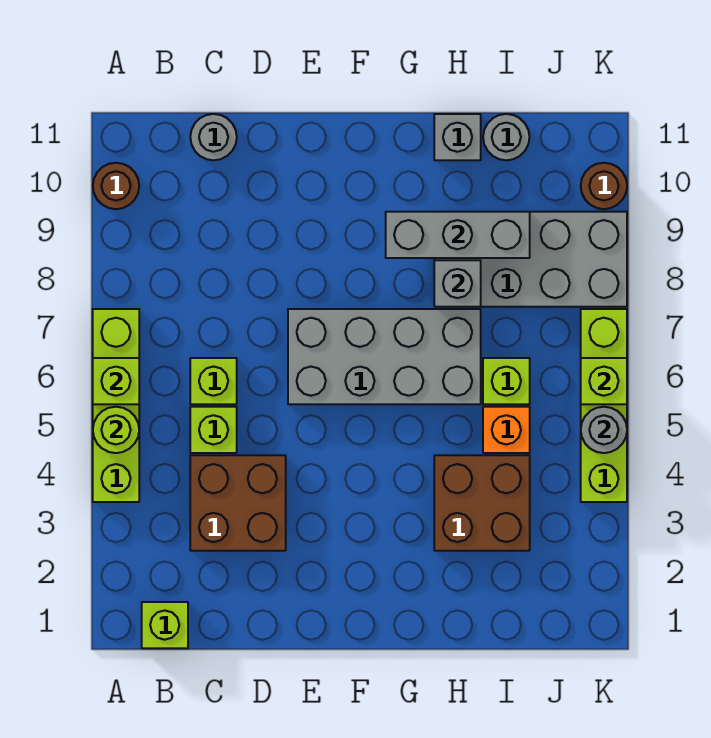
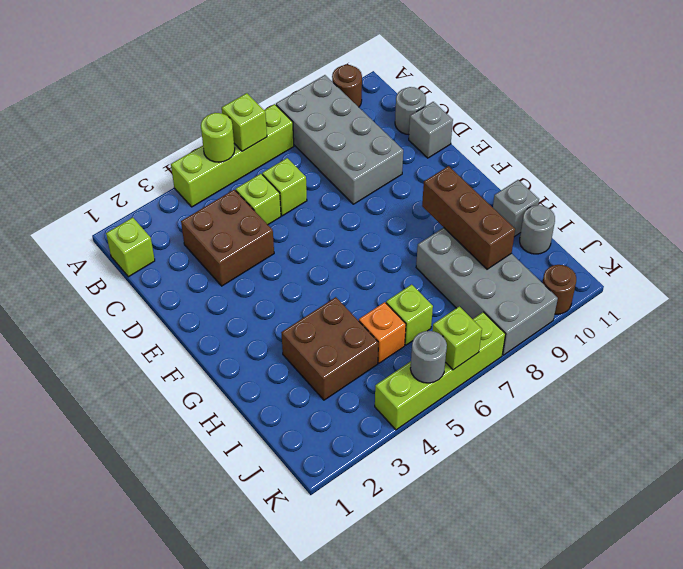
grey brick E6:H7 level 1 -> grey brick A8:D9 level 1
grey brick G9:I9 level 2 -> brown brick G9:I9 level 2
grey brick H8 level 2 -> grey brick D11 level 1

